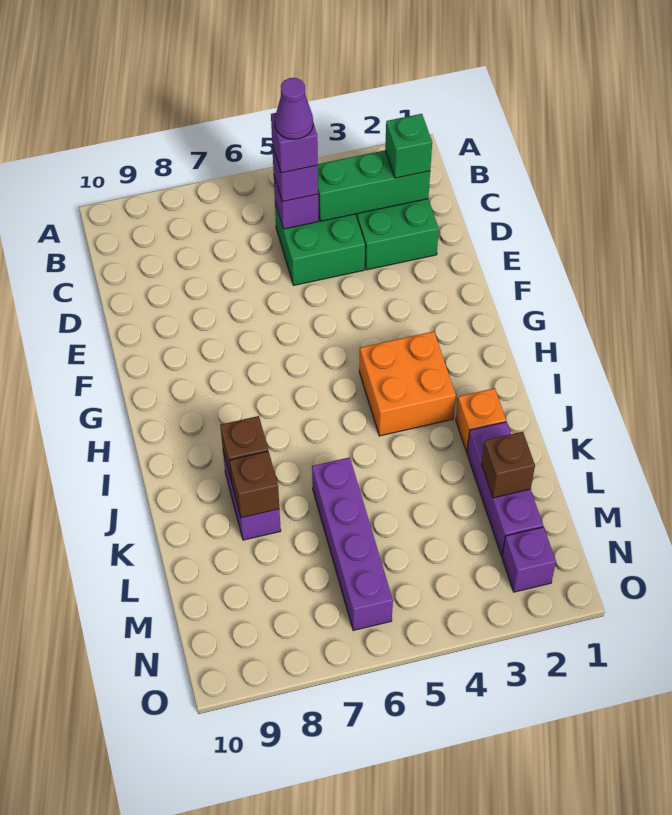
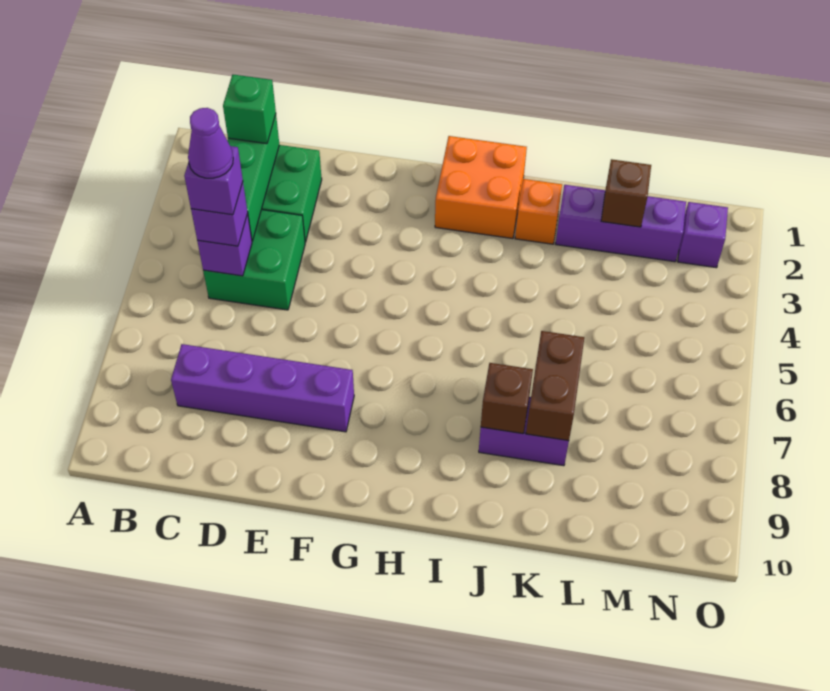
orange brick H3:I4 level 1 -> orange brick H1:I2 level 1
purple brick K6:N6 level 1 -> purple brick C8:F8 level 1
brown brick K8 level 2 -> brown brick K7:K8 level 2

